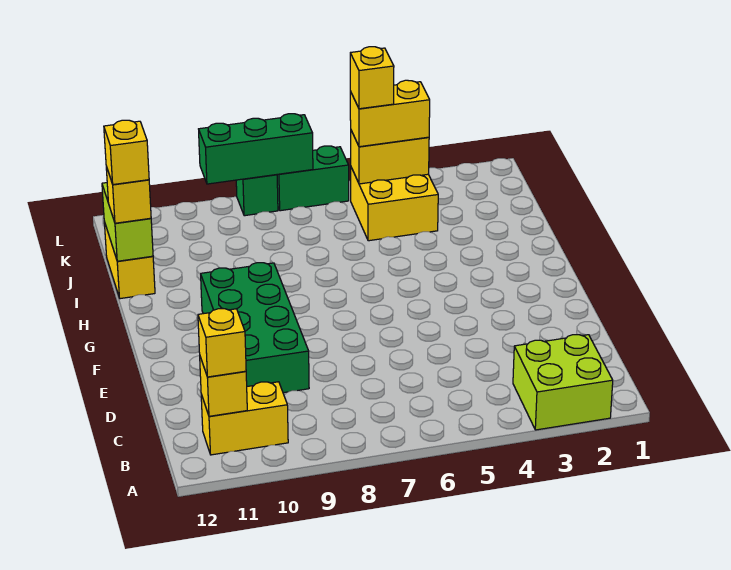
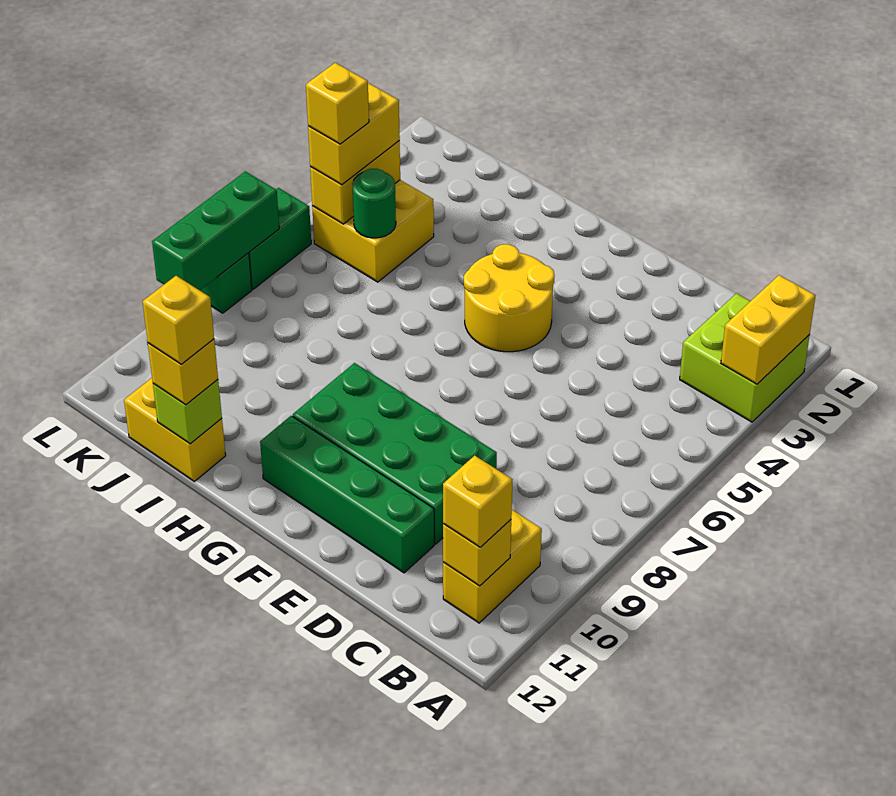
none -> yellow brick A2:A3 level 2
none -> green brick D11:G11 level 1
none -> yellow round brick F4:G5 level 1
lime brick I12:J12 level 2 -> lime brick I12 level 2
none -> green round brick J5 level 2

